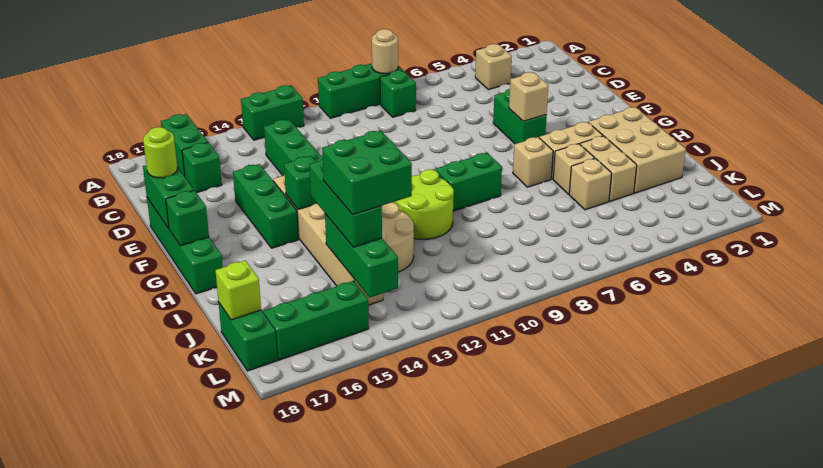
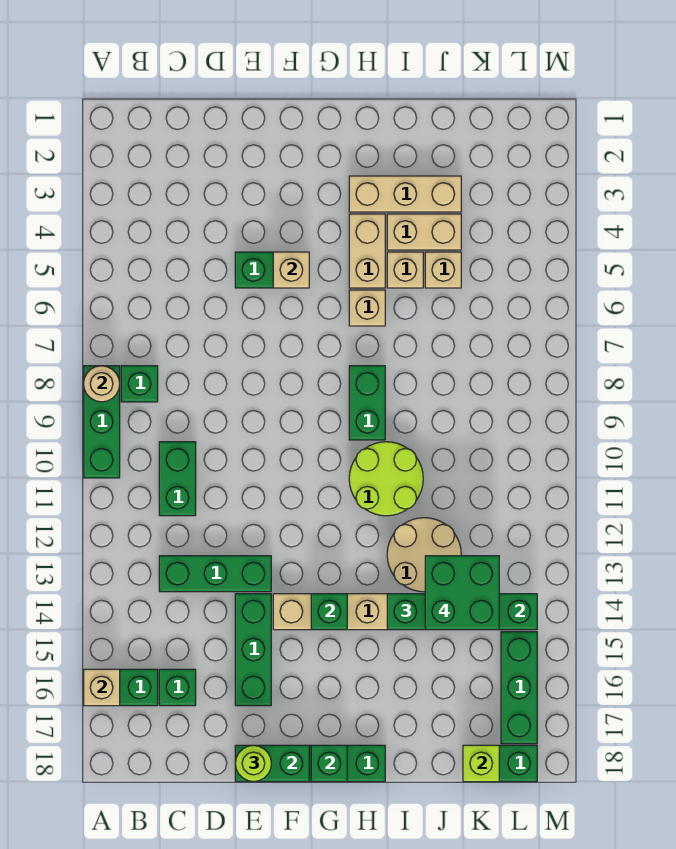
green brick A12:A13 level 1 -> green brick C10:C11 level 1
tan brick B4 level 1 -> tan brick A16 level 2
green brick E15:G15 level 1 -> green brick E14:E16 level 1
tan brick H2:J3 level 1 -> tan brick H3:J3 level 1

